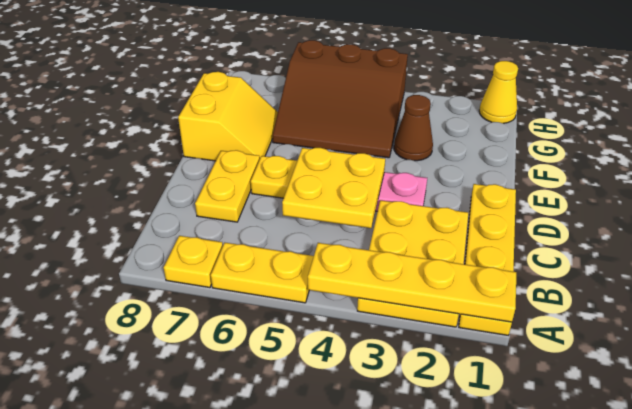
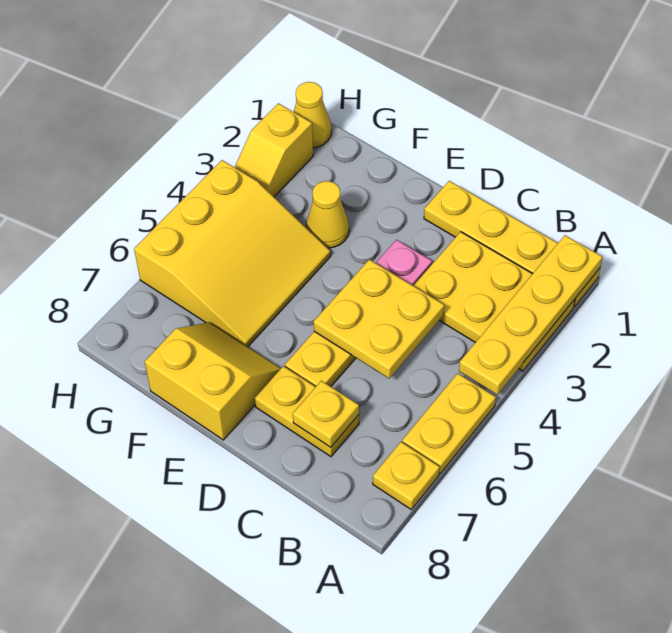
none -> yellow plate C7 level 2
brown cone F3 level 1 -> yellow cone F3 level 1
brown slope F4:H6 level 1 top H -> yellow slope F4:H6 level 1 top H
none -> yellow slope H2:H3 level 1 top 2

